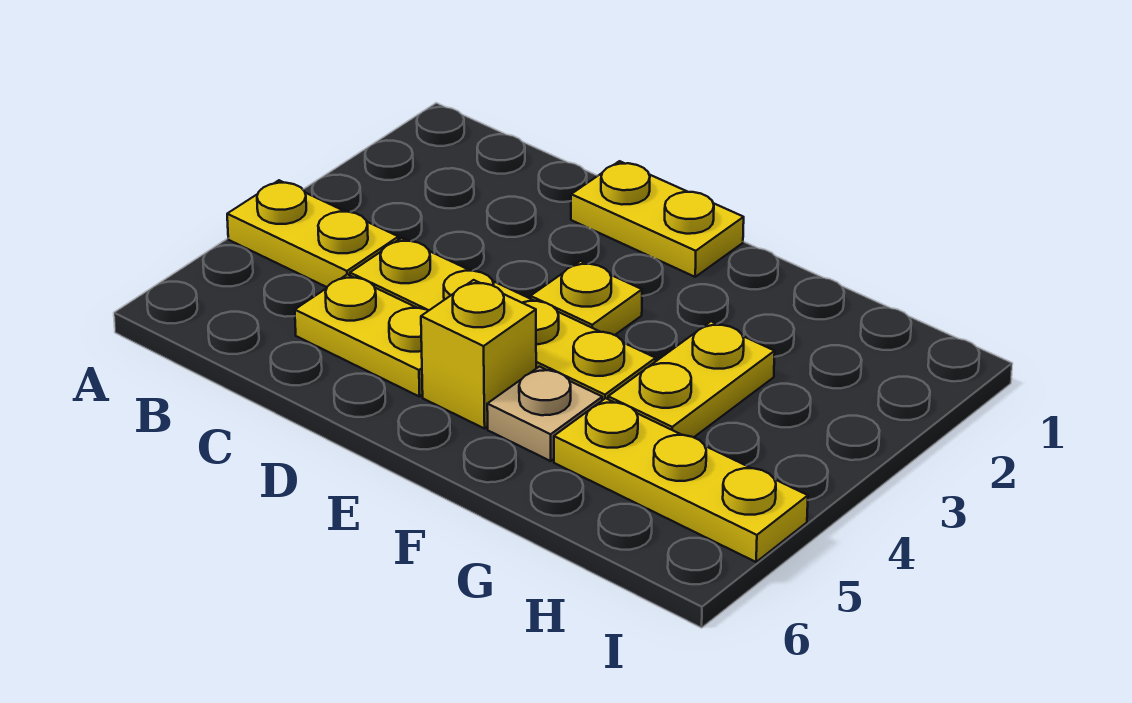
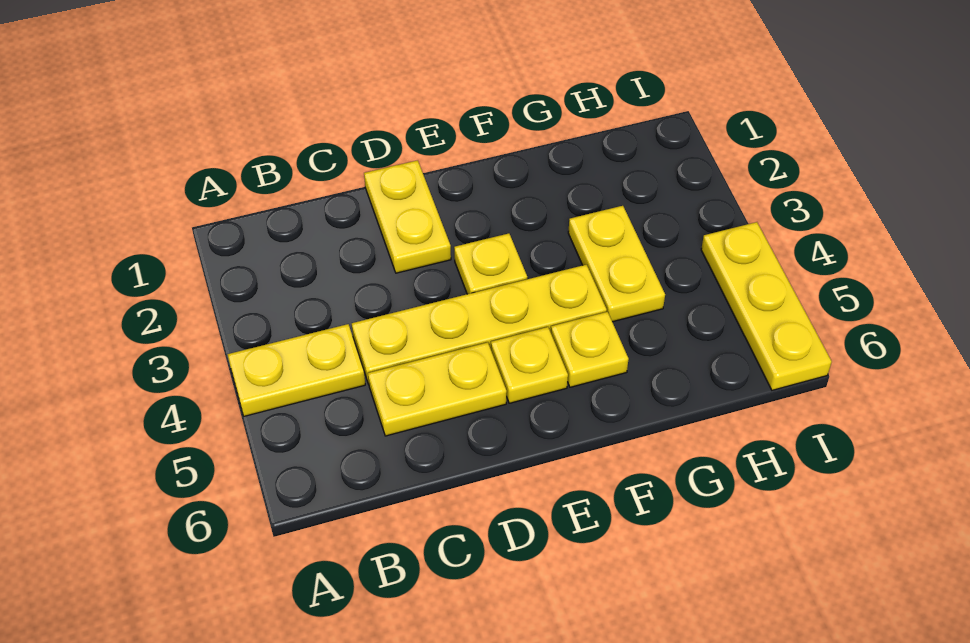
yellow plate D1:E1 level 1 -> yellow plate D1:D2 level 1
yellow brick E5 level 1 -> yellow plate E5 level 1
tan plate F5 level 1 -> yellow plate F5 level 1
yellow plate G5:I5 level 1 -> yellow plate I4:I6 level 1

